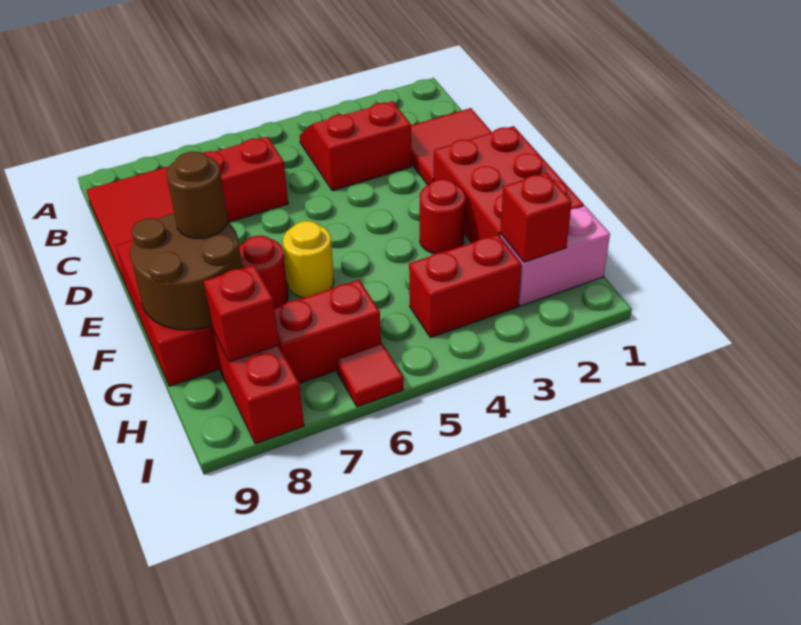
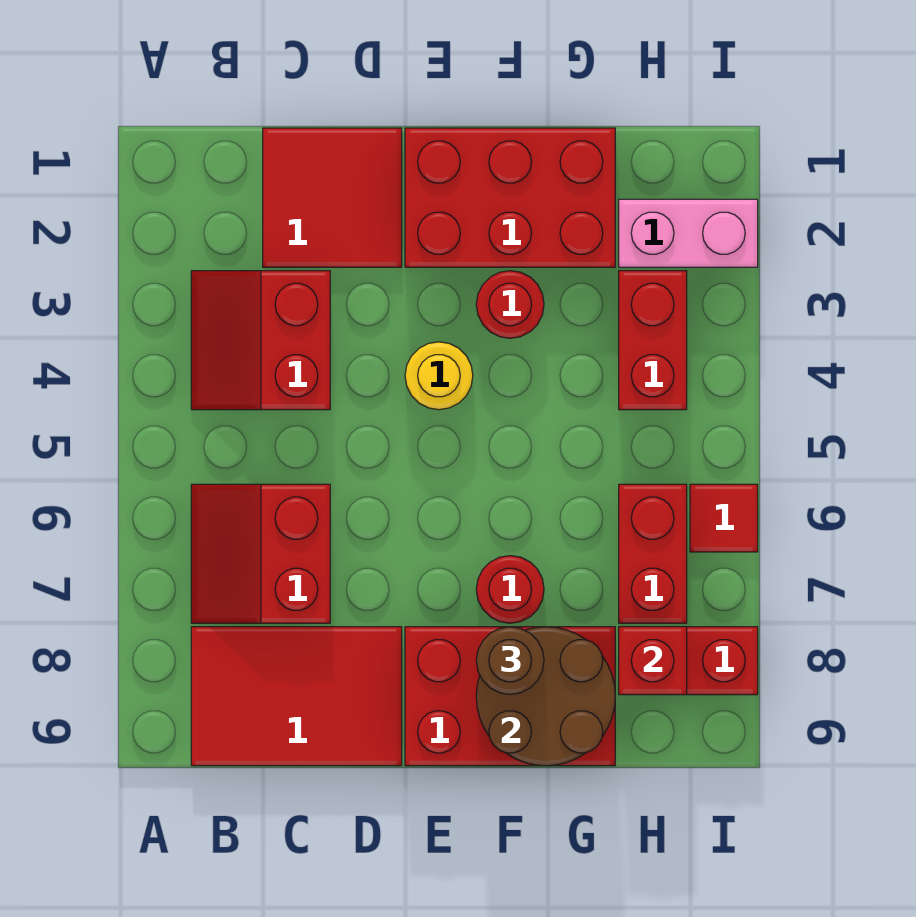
yellow round brick F6 level 1 -> yellow round brick E4 level 1
pink brick H1:H2 level 1 -> pink brick H2:I2 level 1
red brick H2 level 2 -> none

